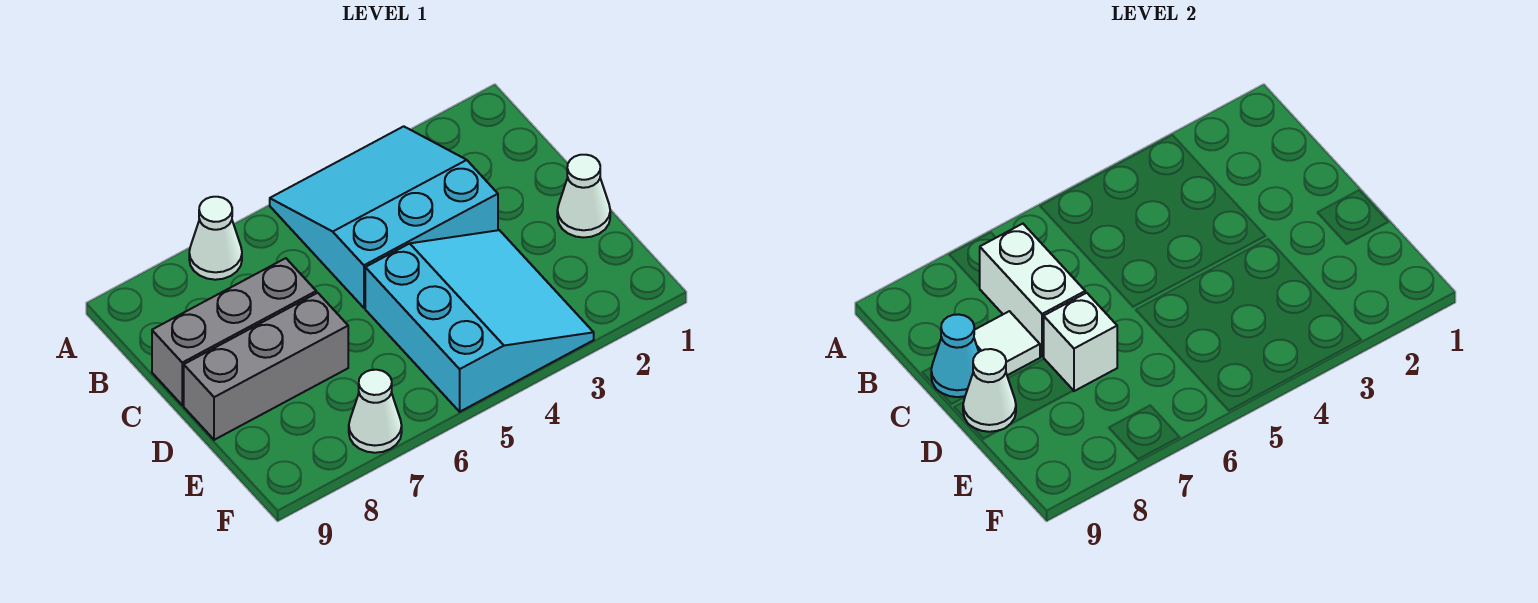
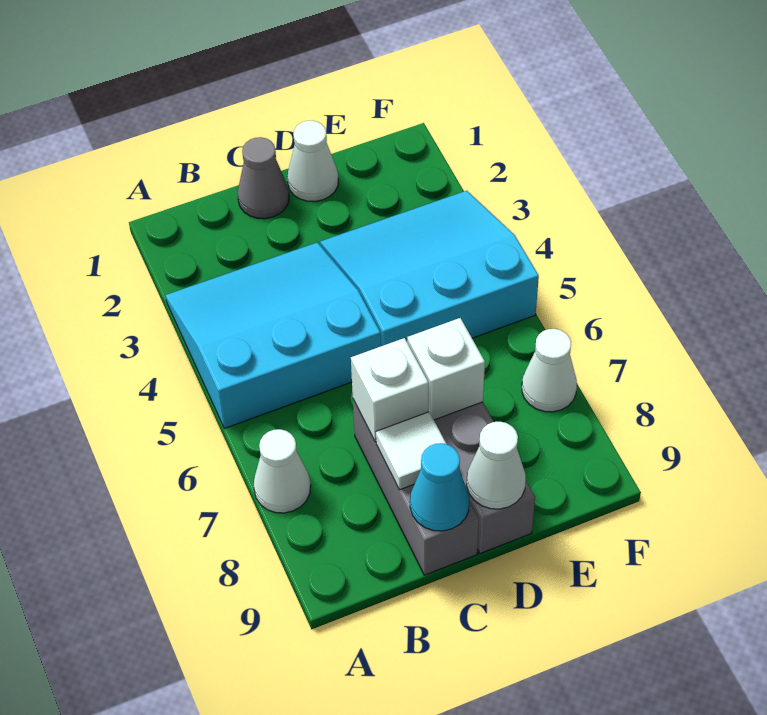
cyan slope A3:C5 level 1 top C -> cyan slope A3:C5 level 1 top 5
white brick B7:C7 level 2 -> white brick C7 level 2
none -> grey cone C1 level 1

